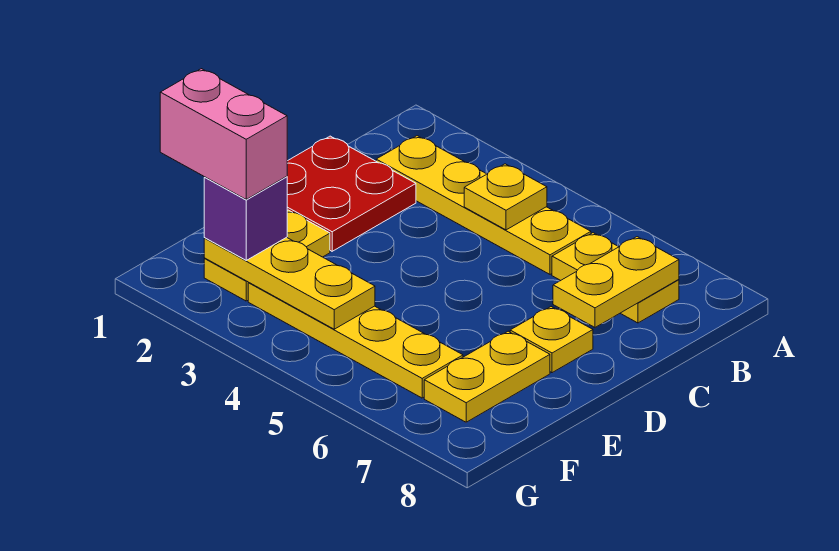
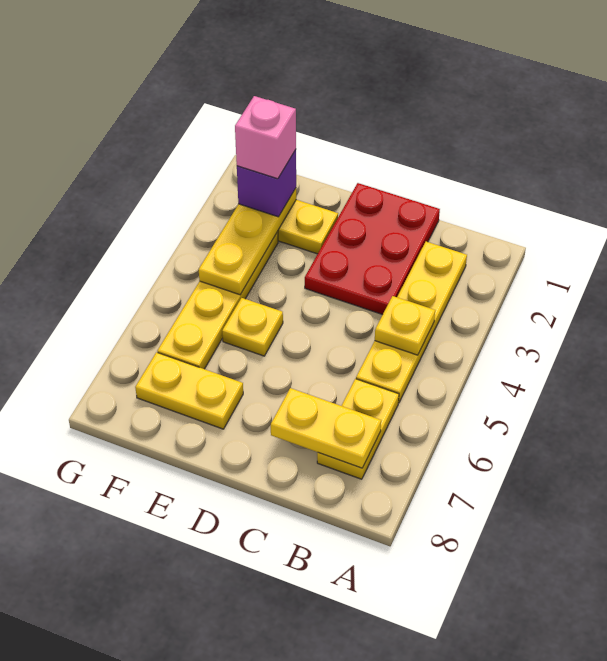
red plate C1:D2 level 1 -> red plate C1:D3 level 1
yellow plate D7 level 1 -> yellow plate E5 level 1
pink brick F1:F2 level 4 -> pink brick F2 level 4

